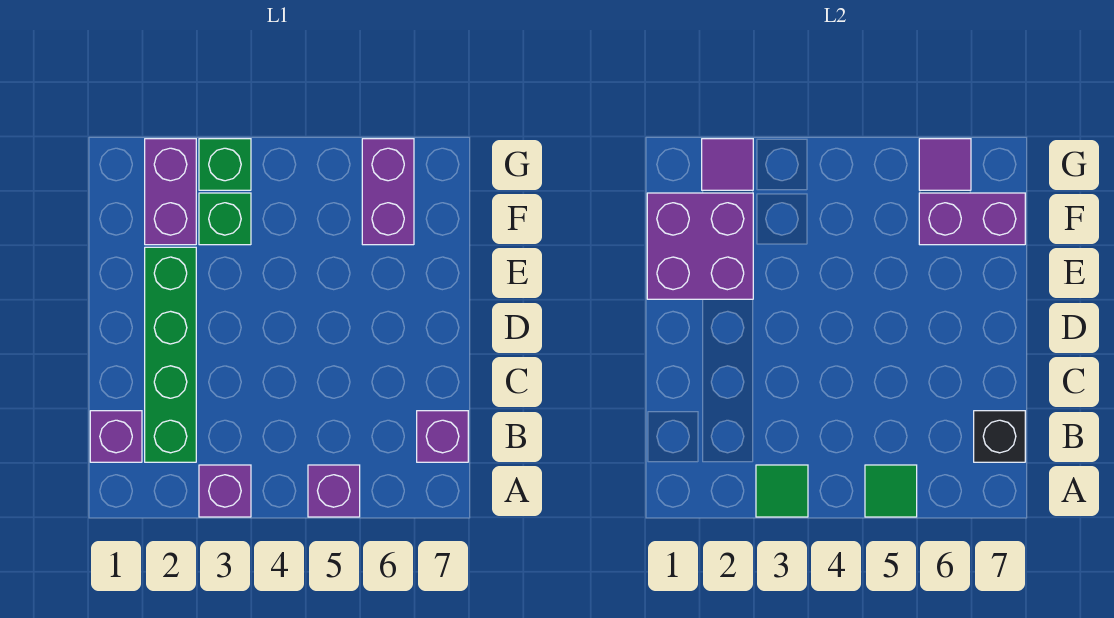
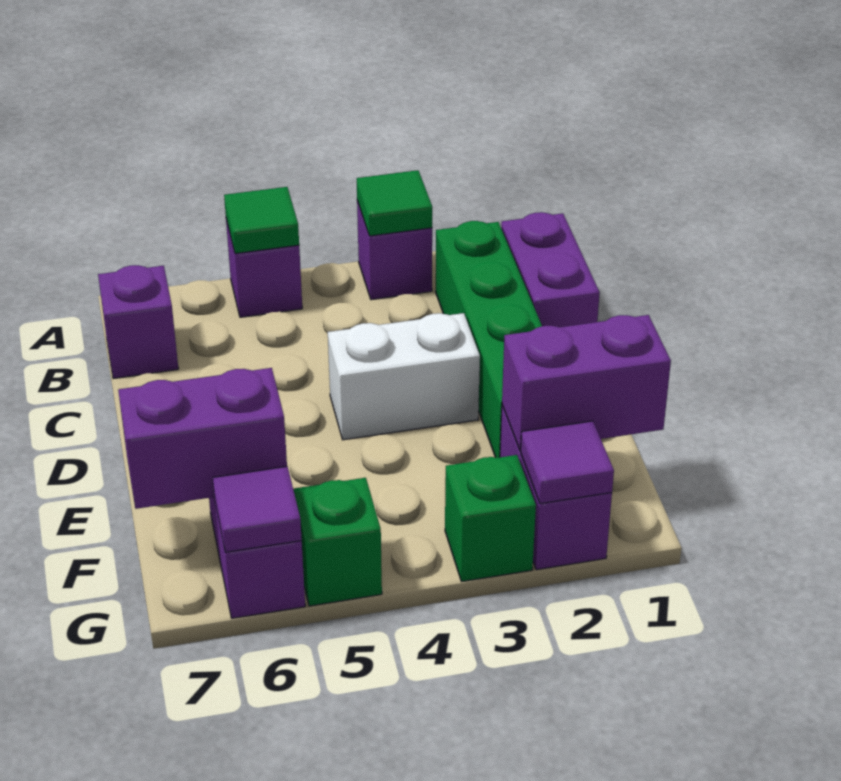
purple brick B1 level 1 -> purple brick B1:C1 level 1
black brick B7 level 2 -> none
none -> white brick D3:D4 level 1
purple brick E1:F2 level 2 -> purple brick F1:F2 level 2
green brick F3 level 1 -> green brick G5 level 1

